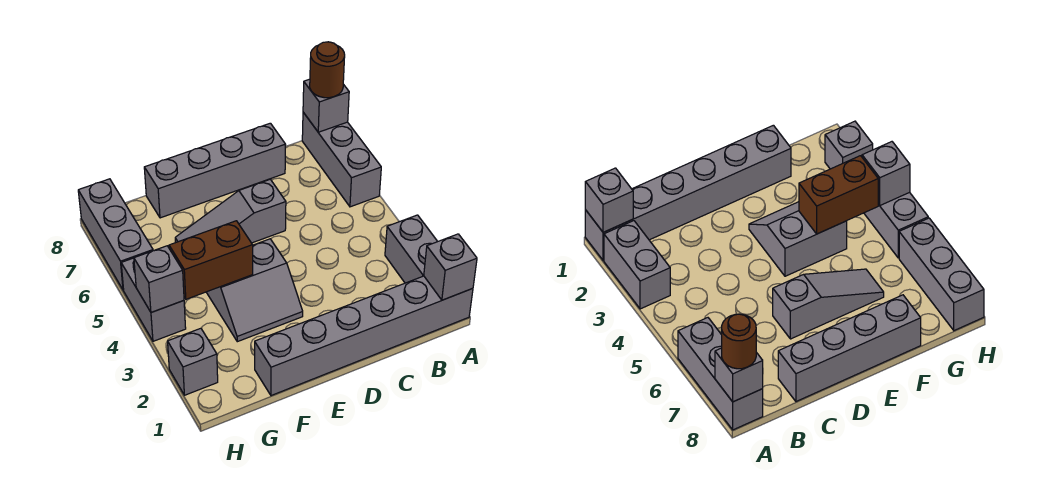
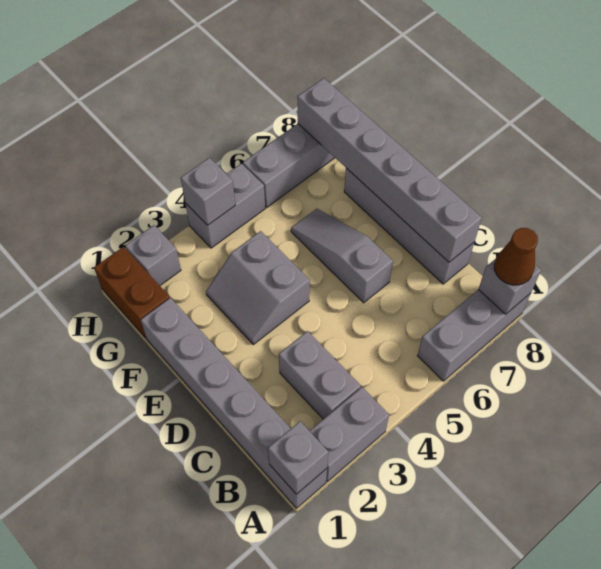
brown round brick A8 level 3 -> brown cone A8 level 3
none -> grey brick B3:C3 level 1
none -> grey brick C8:H8 level 2
brown brick F4:G4 level 2 -> brown brick G1:H1 level 1

